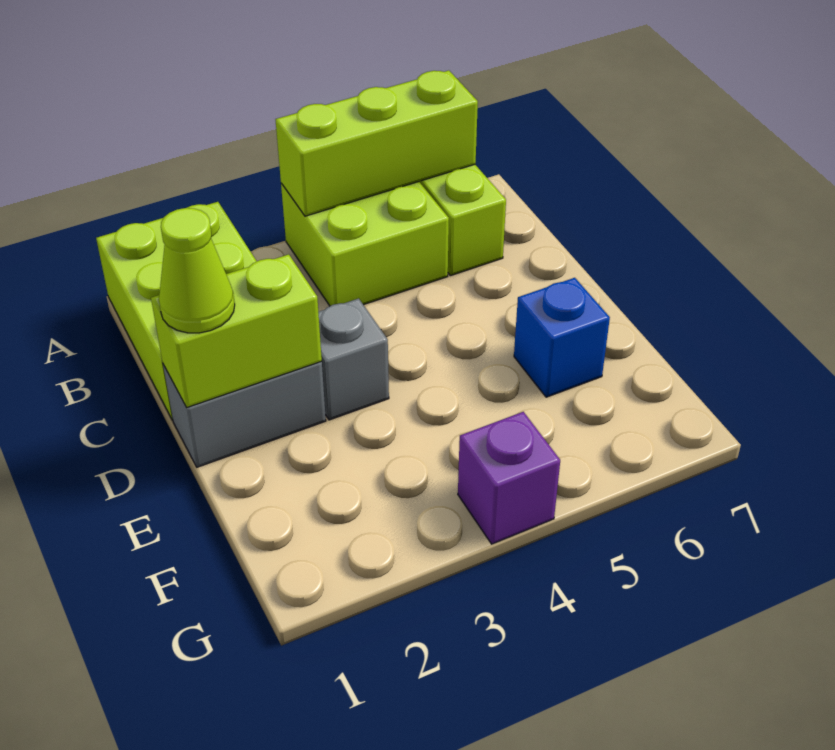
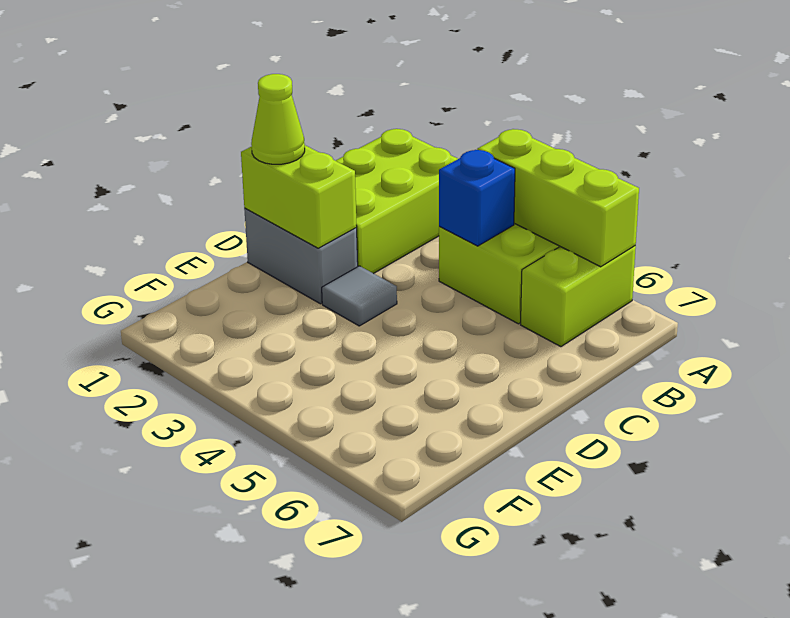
grey brick D3 level 1 -> grey tile D3 level 1
blue brick E6 level 1 -> blue brick B4 level 2
purple brick G4 level 1 -> none

